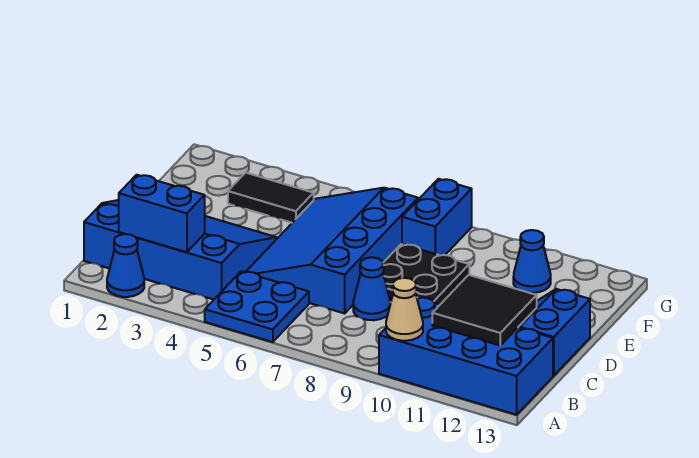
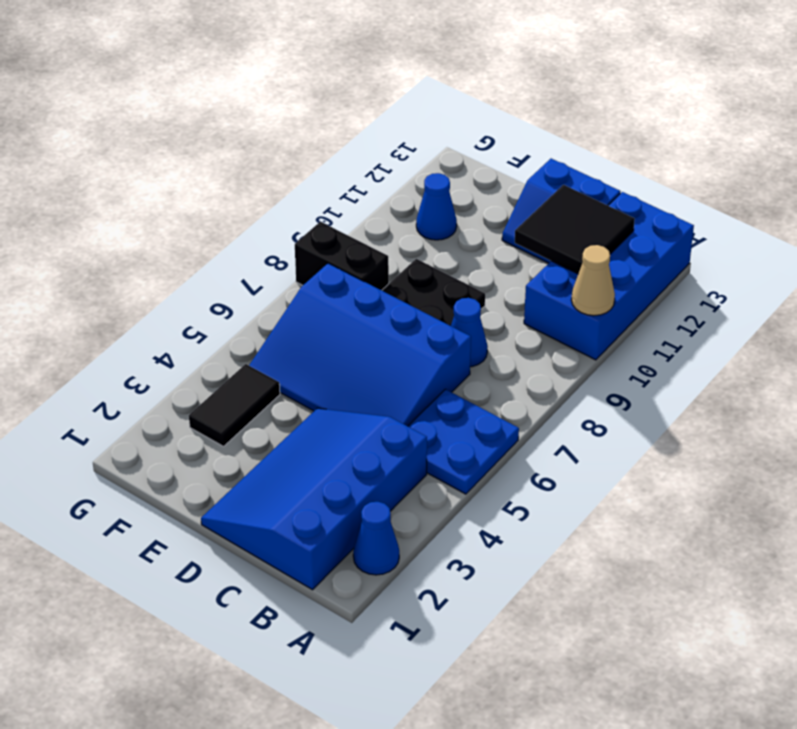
blue brick B2:B3 level 2 -> none
blue brick F8:G8 level 1 -> black brick F8:G8 level 1

